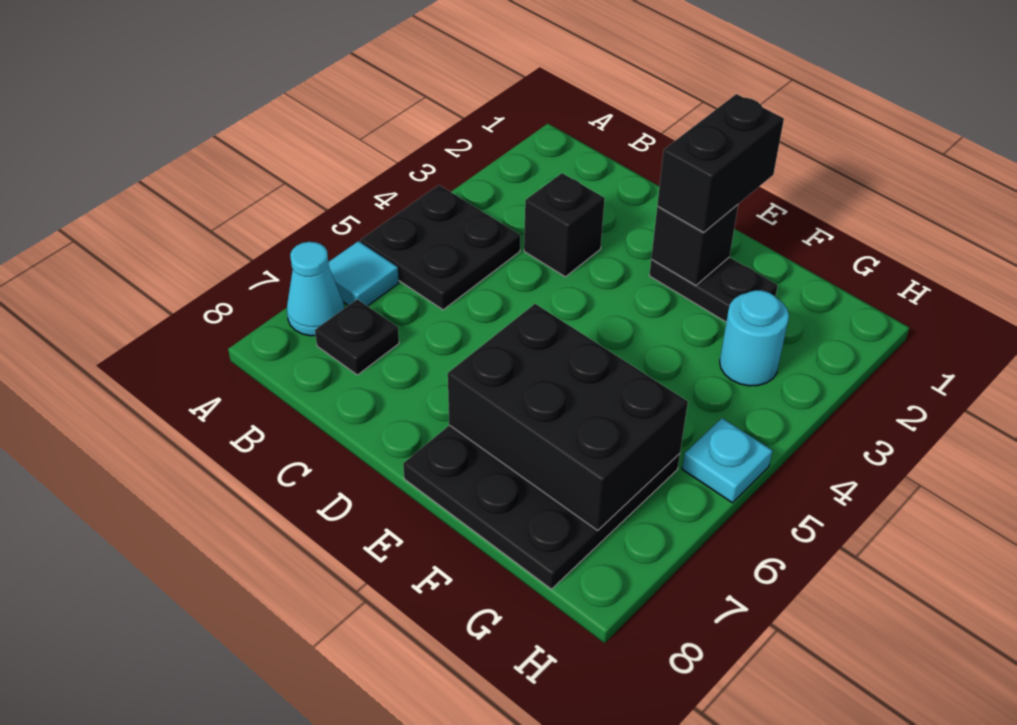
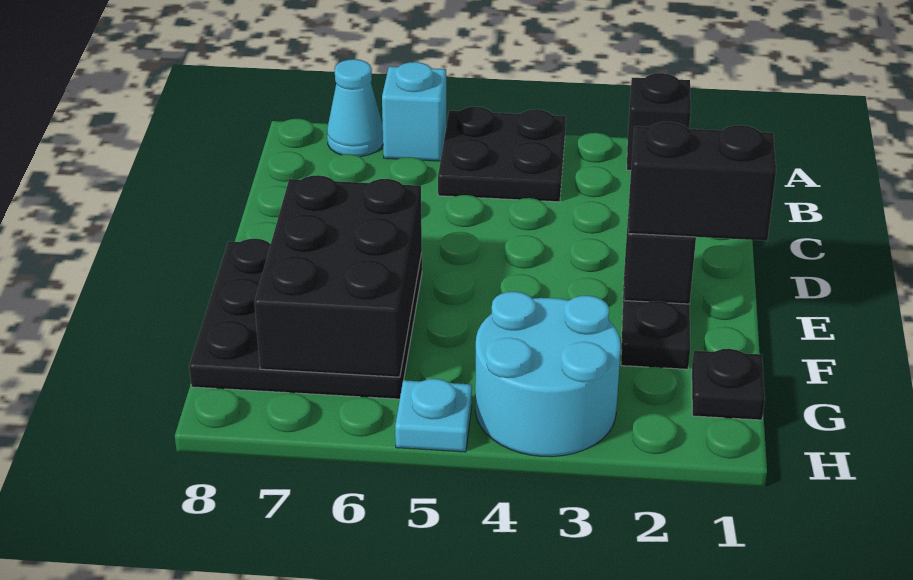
cyan tile A6 level 1 -> cyan brick A6 level 1
black plate B7 level 1 -> black plate G1 level 1
black brick C3 level 1 -> black brick A2 level 1
cyan round brick G3 level 1 -> cyan round brick G3:H4 level 1

